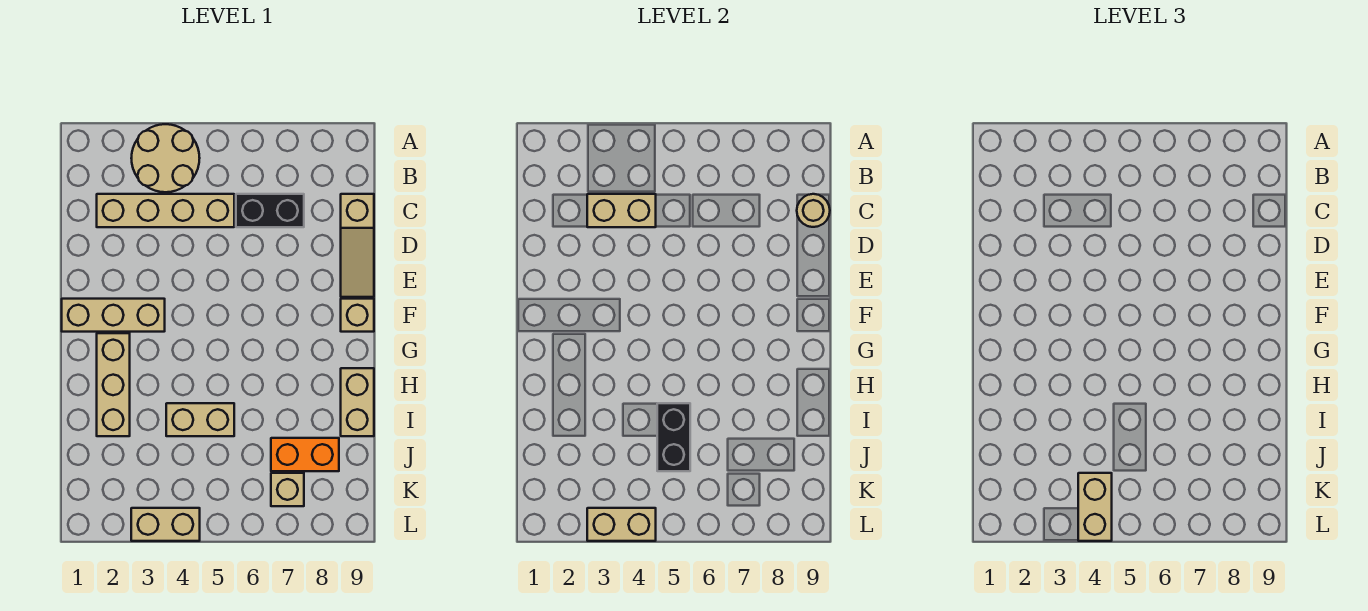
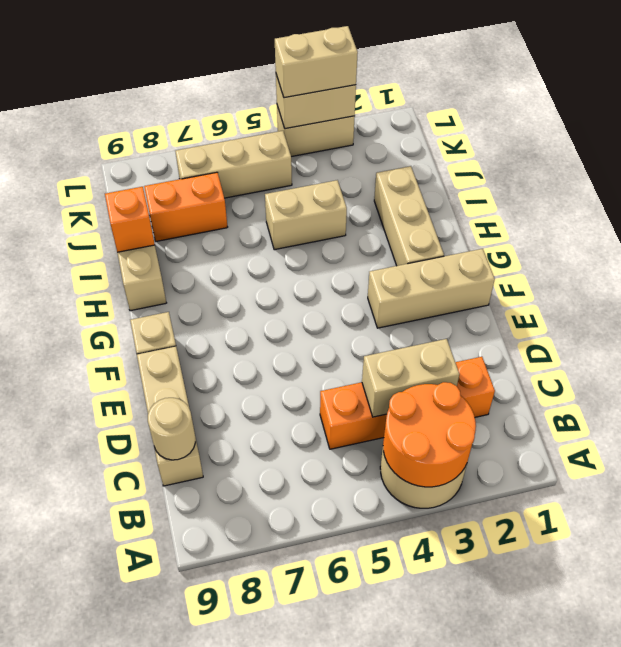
none -> orange round brick A3:B4 level 2
tan brick C2:C5 level 1 -> orange brick C2:C5 level 1
black brick C6:C7 level 1 -> none
tan slope C9:E9 level 1 top C -> tan brick C9:E9 level 1
black brick I5:J5 level 2 -> none
none -> orange brick I9 level 2
tan brick K4:L4 level 3 -> tan brick L3:L4 level 3
tan brick K7 level 1 -> tan brick K5:K7 level 1

